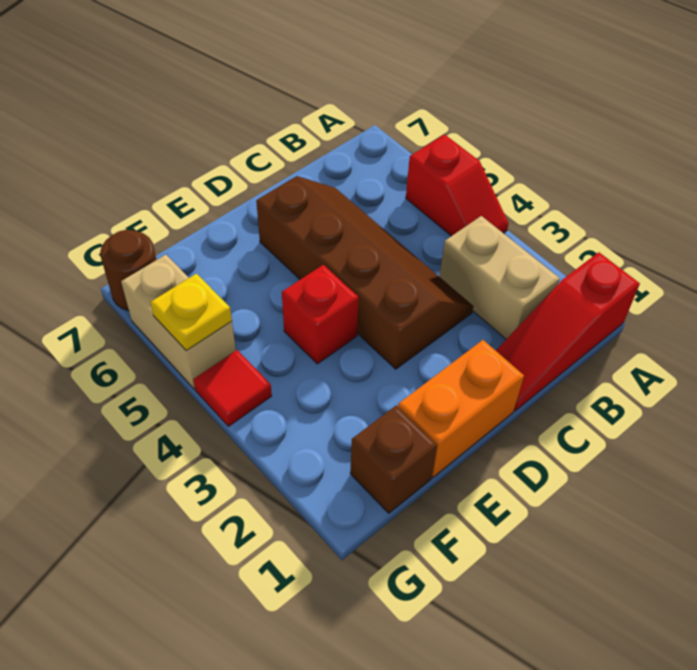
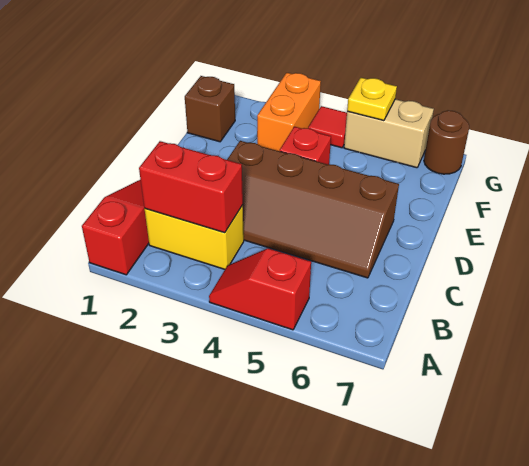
tan brick B2:B3 level 1 -> yellow brick B2:B3 level 1
none -> red brick B2:B3 level 2
orange brick D1:E1 level 1 -> orange brick F3:G3 level 1

